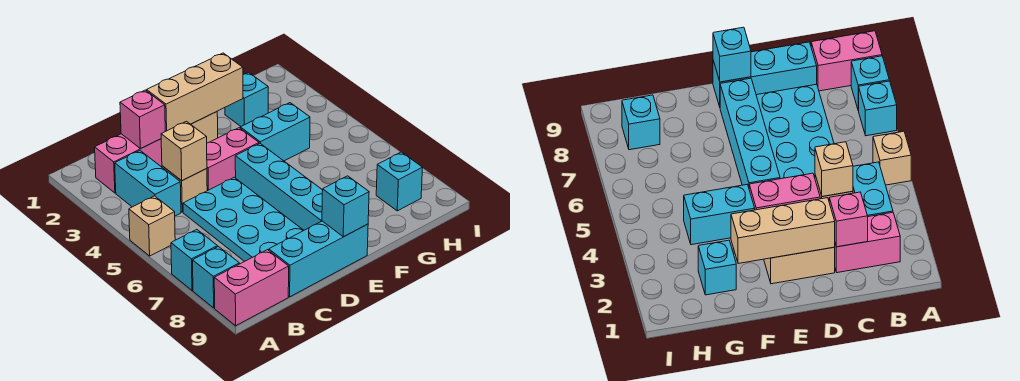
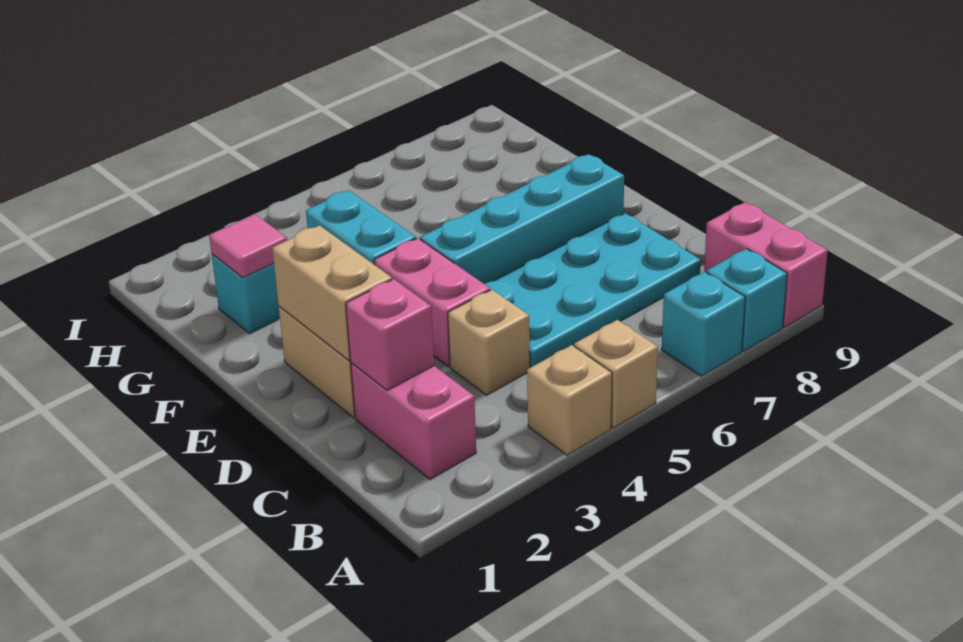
cyan brick B3:B4 level 1 -> none
tan brick C4 level 2 -> tan brick A4 level 1
cyan brick C9:E9 level 1 -> none
tan brick D2:F2 level 2 -> tan brick D2:E2 level 2
cyan brick E9 level 2 -> none
none -> pink tile G2 level 2
cyan brick H8 level 1 -> none

